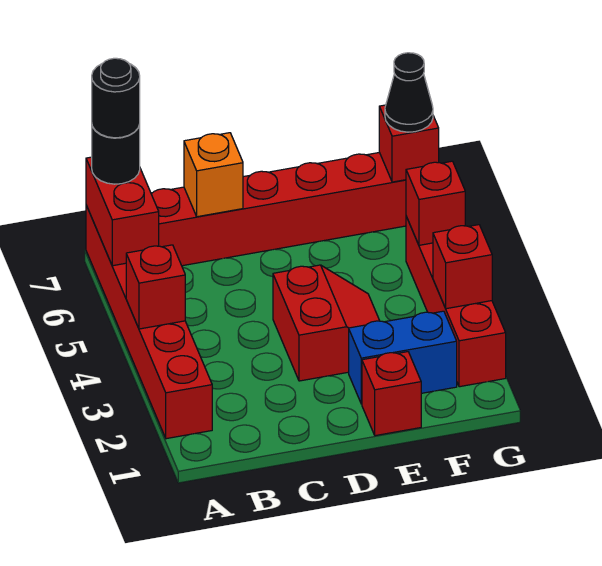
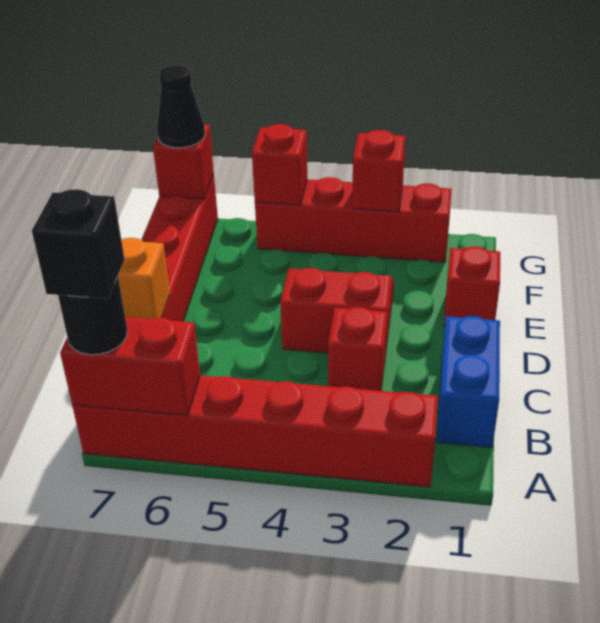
red brick A4 level 2 -> red brick C3 level 1
black round brick A7 level 4 -> black brick A7 level 4
blue brick E2:F2 level 1 -> blue brick B1:C1 level 1

